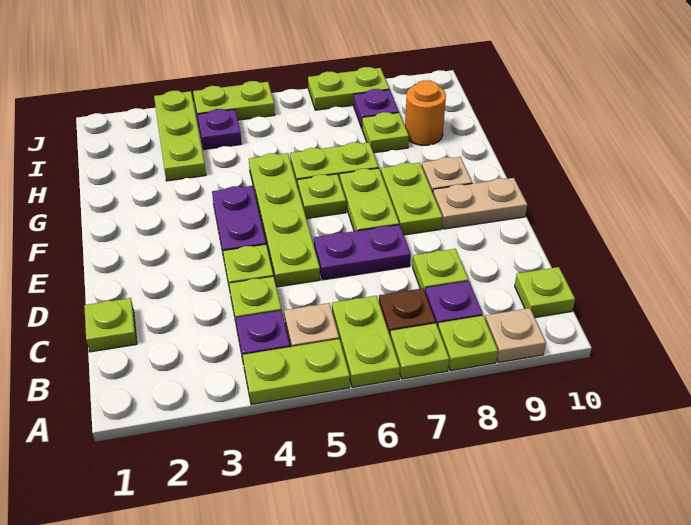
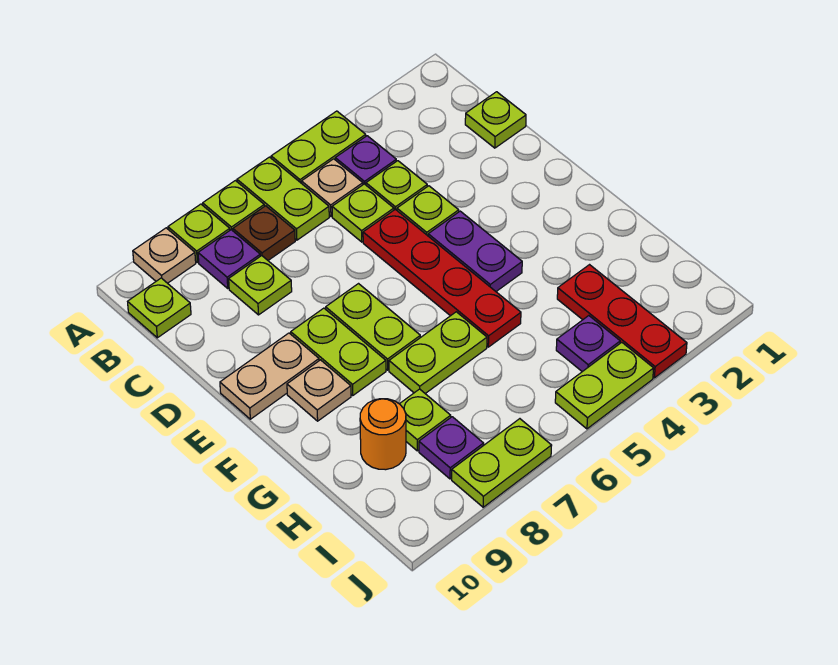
lime plate D5:G5 level 1 -> red plate D5:G5 level 1
purple plate D6:D7 level 1 -> none
lime plate F6 level 1 -> lime plate C5 level 1
lime plate H3:J3 level 1 -> red plate H3:J3 level 1

